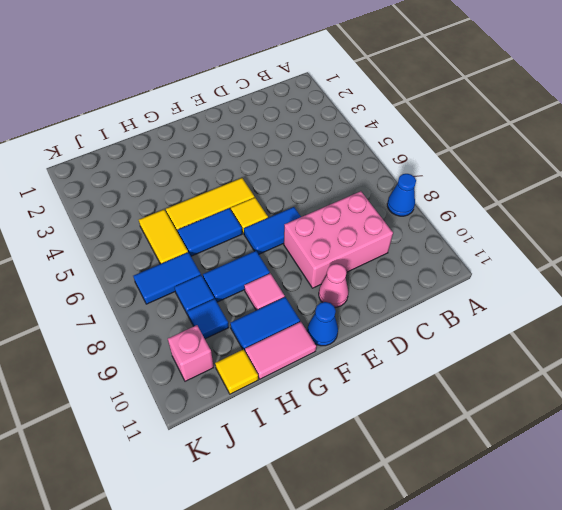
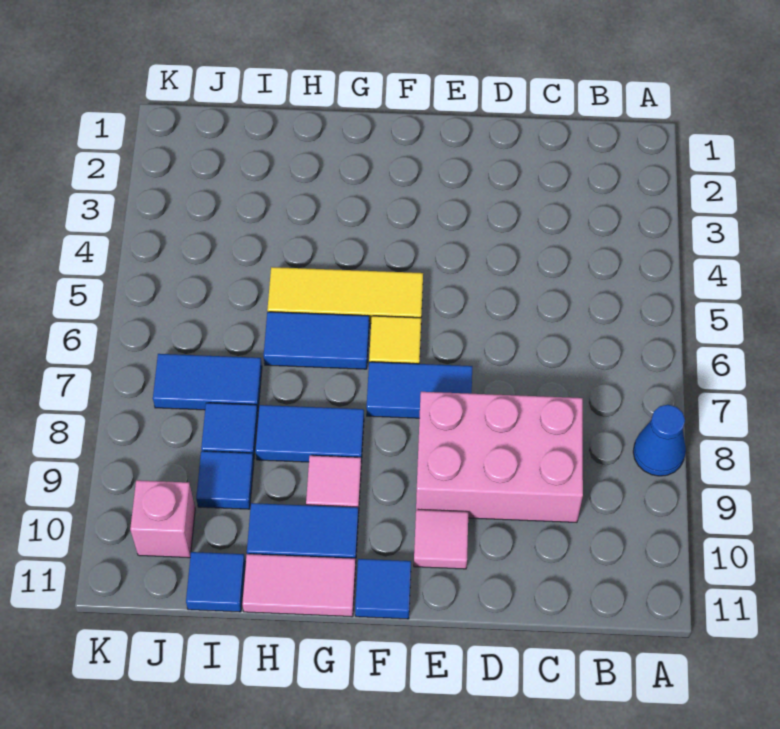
pink cone E10 level 1 -> pink tile E10 level 1
blue cone F11 level 1 -> blue tile F11 level 1
yellow tile I5:I6 level 1 -> none
yellow tile I11 level 1 -> blue tile I11 level 1

